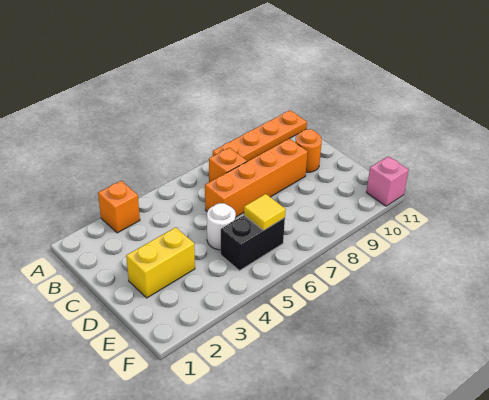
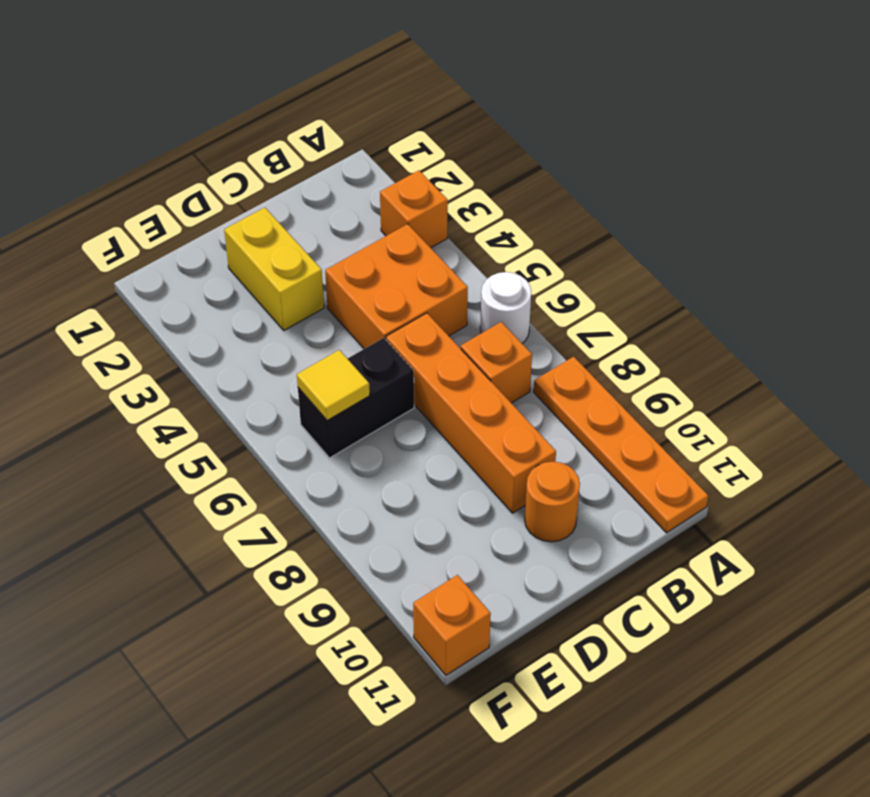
none -> orange brick B4:C5 level 1
white round brick D5 level 1 -> white round brick A6 level 1
black brick E5:E6 level 1 -> black brick D6:E6 level 1
pink brick F11 level 1 -> orange brick F11 level 1

